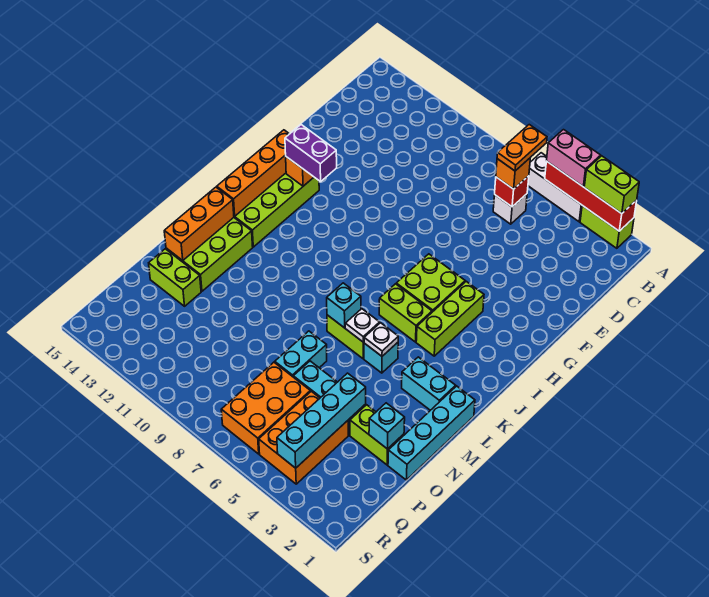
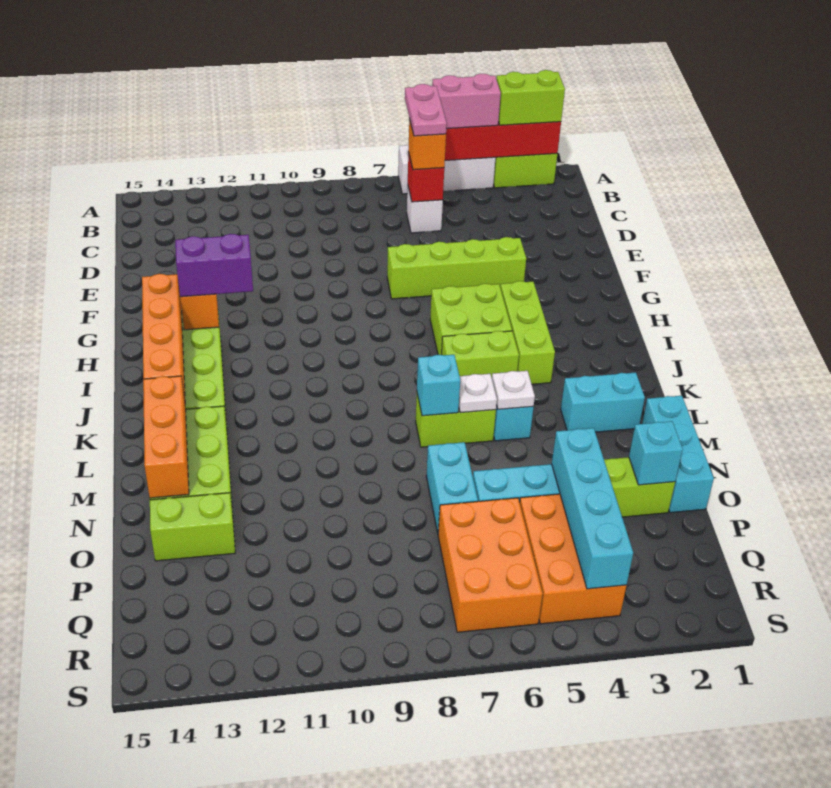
orange plate B6:C6 level 4 -> pink plate B6:C6 level 4
none -> lime brick F4:F7 level 1
cyan brick L1:O1 level 1 -> cyan brick M1:O1 level 1

